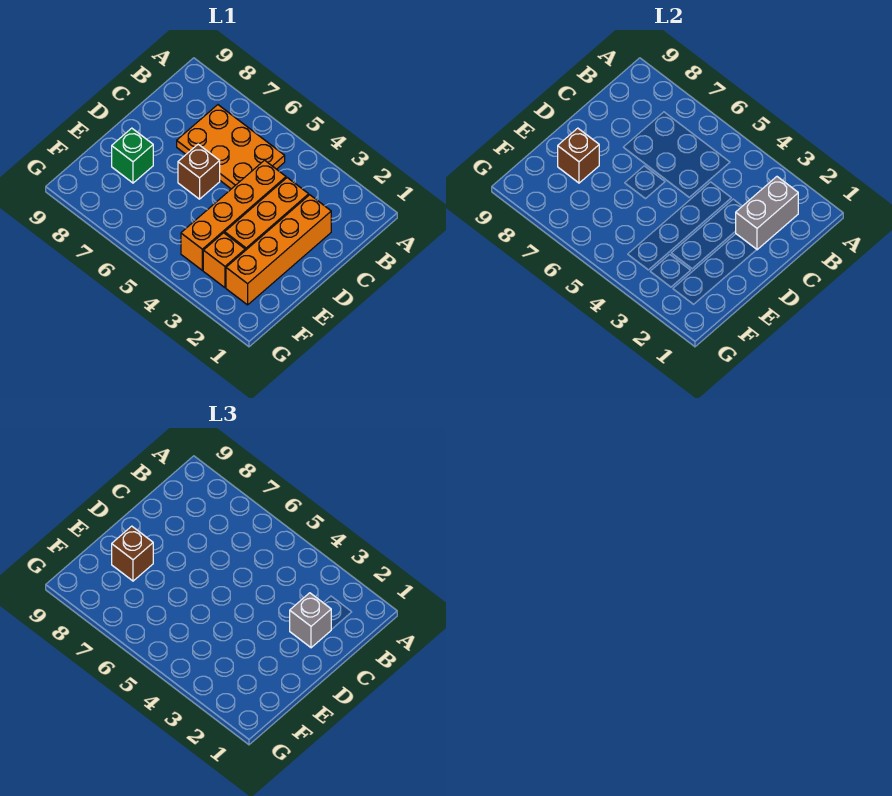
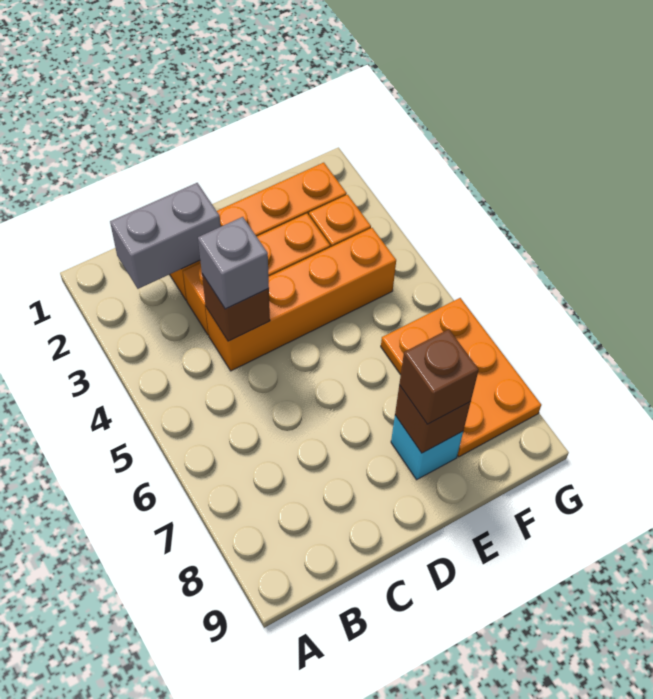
orange plate B5:C7 level 1 -> orange plate F6:G8 level 1
grey brick C2 level 3 -> grey brick C4 level 3
brown brick D6 level 1 -> brown brick C4 level 2
green brick E8 level 1 -> cyan brick E8 level 1

